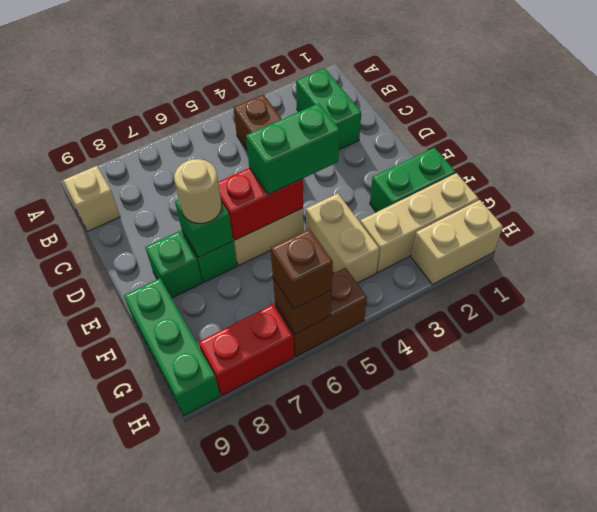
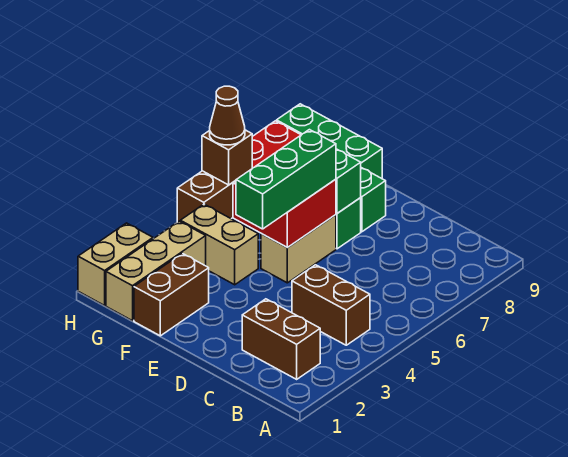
green brick B2:C2 level 1 -> brown brick B2:C2 level 1
tan brick B9 level 1 -> none
green brick E4:E5 level 3 -> green brick E4:E6 level 3
red brick E5:E6 level 2 -> red brick E5:F6 level 2
tan round brick E7 level 3 -> none
green brick F1:F2 level 1 -> brown brick F1:F2 level 1
brown brick H6 level 3 -> brown cone H6 level 3

